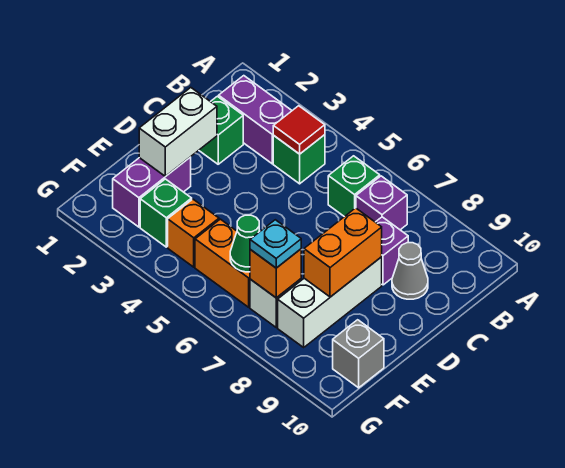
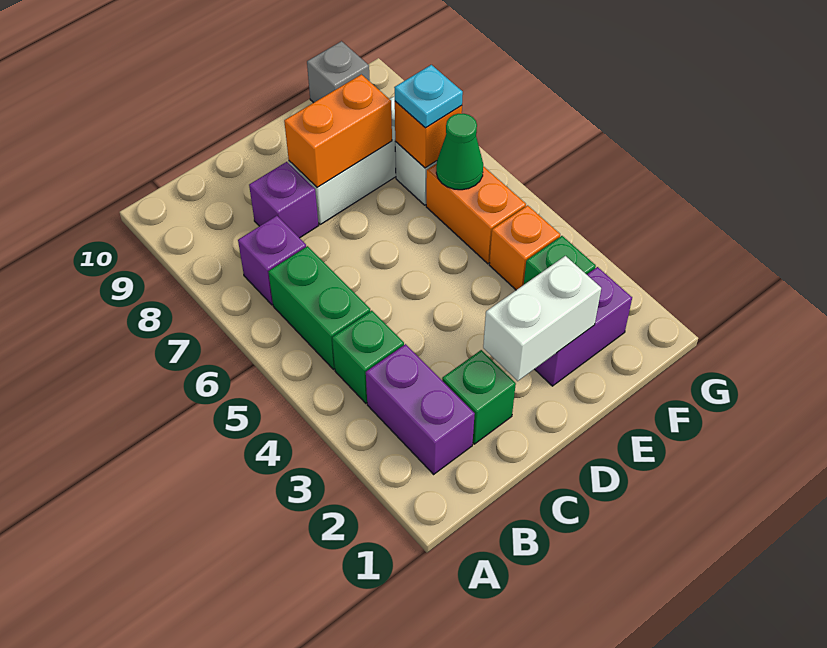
red tile B4 level 2 -> none
green brick B6 level 1 -> green brick B5:B6 level 1
grey cone C9 level 1 -> none

